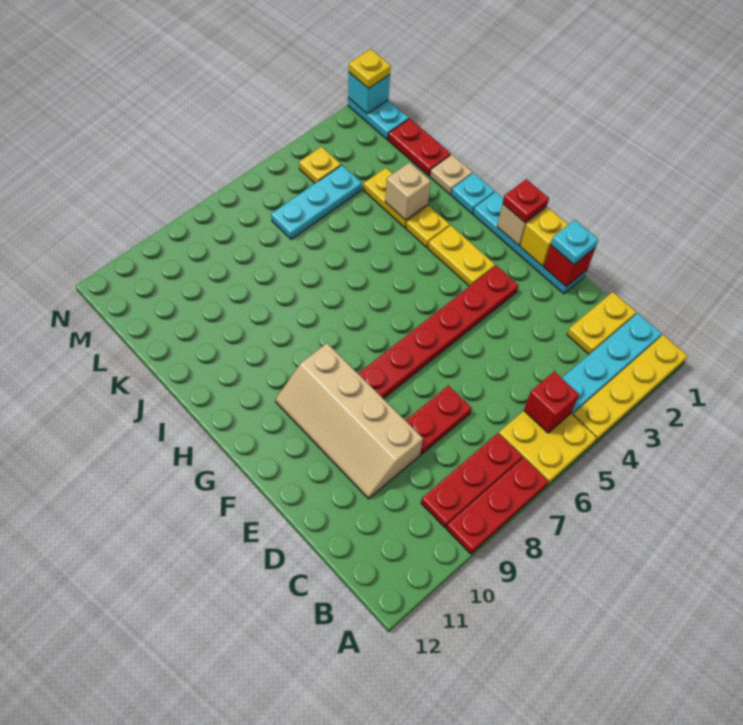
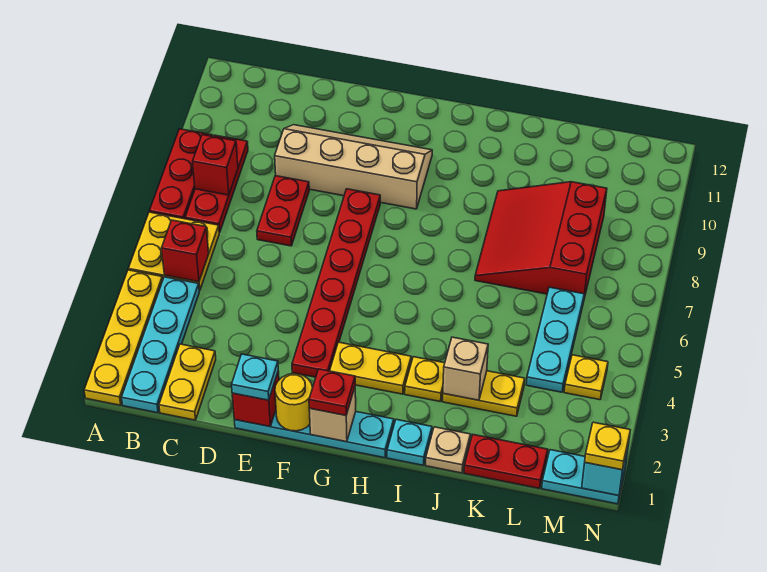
none -> red brick B8 level 2
yellow brick F1 level 2 -> yellow round brick F1 level 2
none -> red slope J7:L9 level 1 top L

